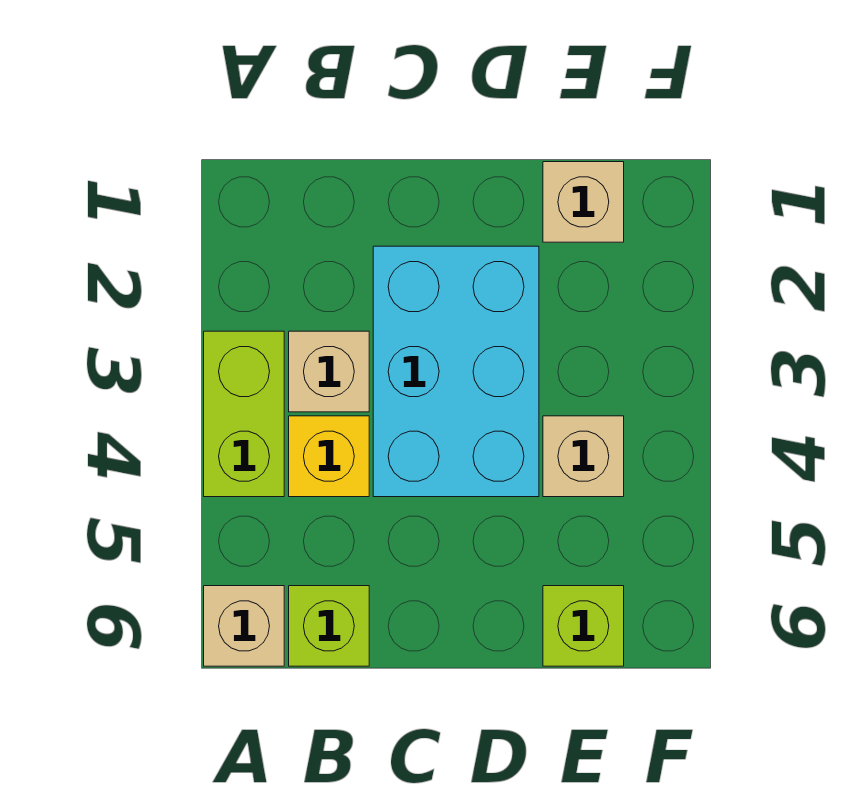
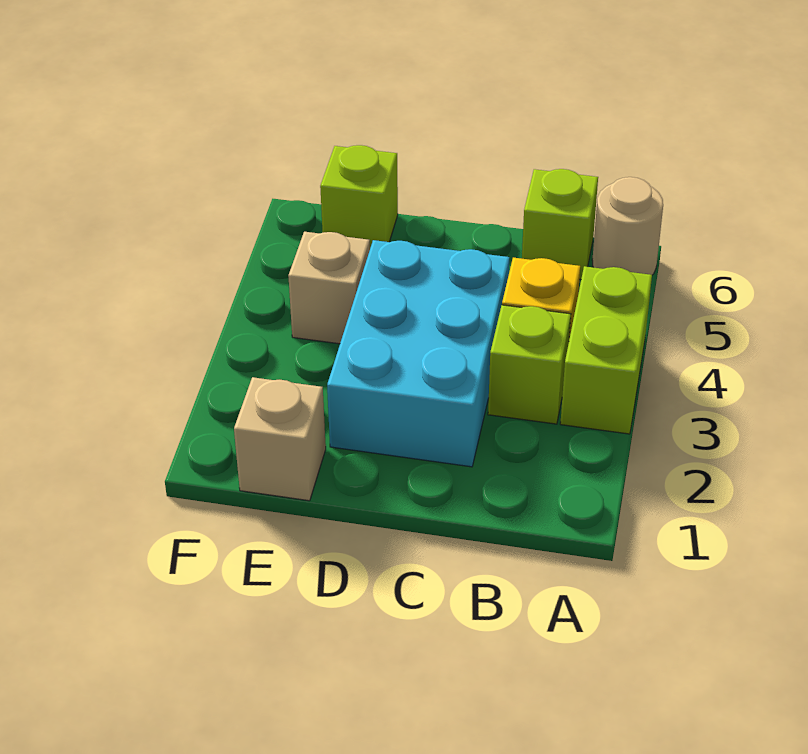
tan brick A6 level 1 -> tan round brick A6 level 1
tan brick B3 level 1 -> lime brick B3 level 1

